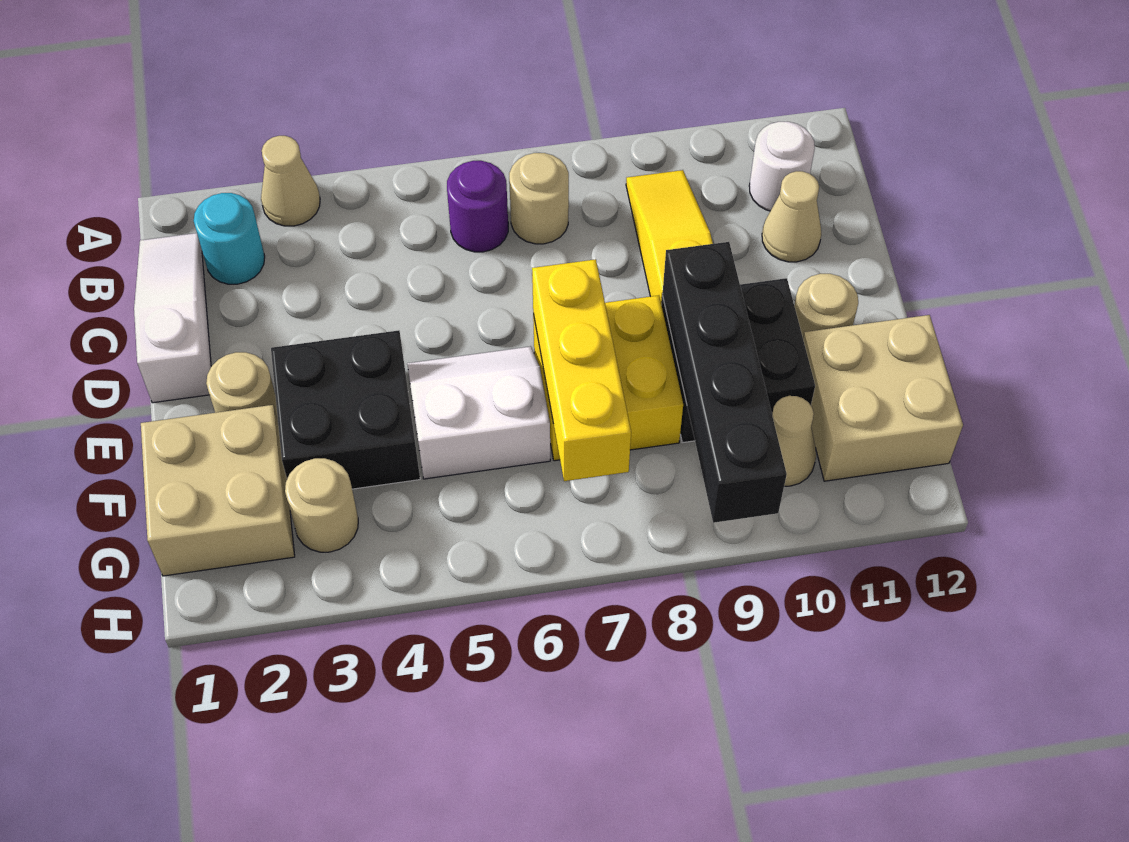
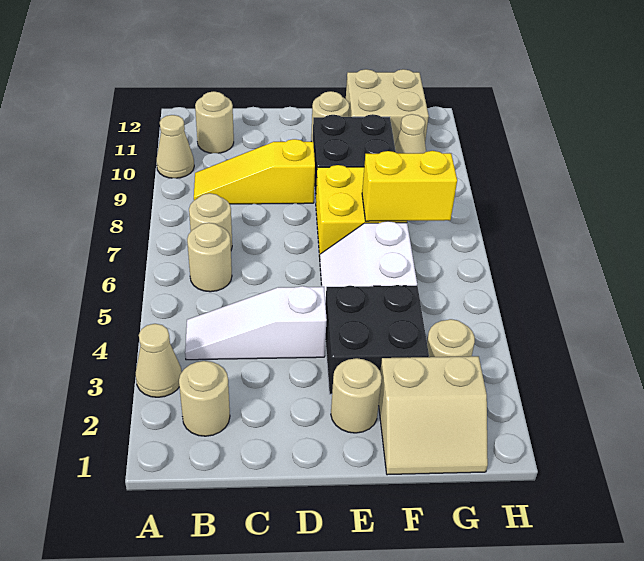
white slope B1:D1 level 1 top D -> white slope B4:D4 level 1 top D
cyan round brick B2 level 1 -> tan round brick B2 level 1
purple round brick B6 level 1 -> tan round brick B6 level 1
white round brick B11 level 1 -> tan round brick B11 level 1
tan cone C11 level 1 -> tan cone A10 level 1
yellow brick E7:G7 level 2 -> yellow brick F7:G7 level 2
black brick E9:H9 level 2 -> none
tan brick F1:G2 level 1 -> tan slope F1:G2 level 1 top 2

